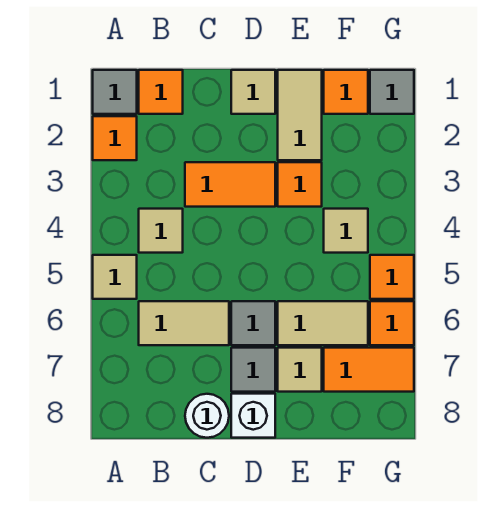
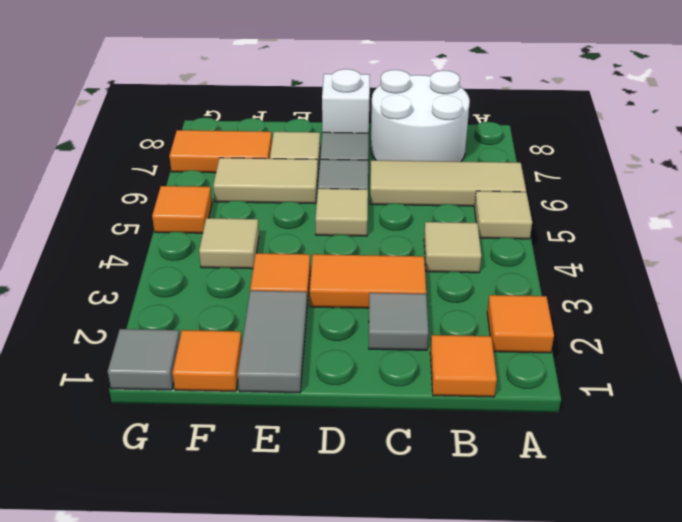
grey tile A1 level 1 -> grey tile C2 level 1
tan tile B6:C6 level 1 -> tan tile A6:C6 level 1
white round brick C8 level 1 -> white round brick B7:C8 level 1
tan tile D1 level 1 -> tan tile D5 level 1
tan tile E1:E2 level 1 -> grey tile E1:E2 level 1
orange tile G6 level 1 -> none

